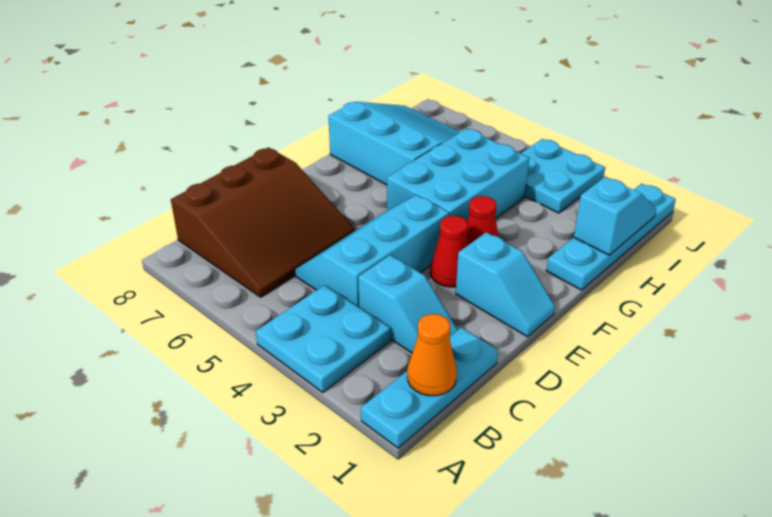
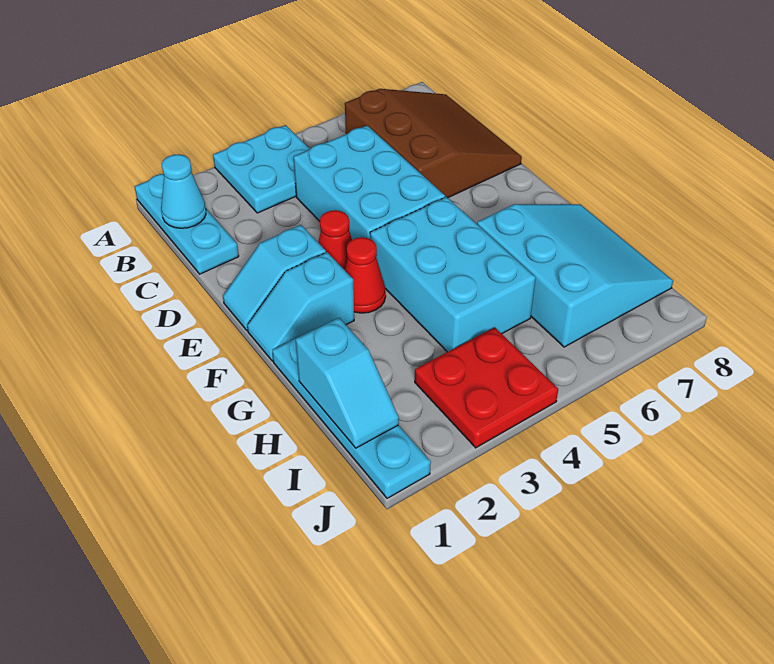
orange cone B1 level 2 -> cyan cone B1 level 2
brown slope B6:D8 level 1 top 8 -> brown slope B6:D8 level 1 top 6
cyan slope C2:C3 level 1 top 3 -> cyan slope F1:F2 level 1 top 2
cyan slope C4:E5 level 1 top 4 -> cyan brick C4:E5 level 1
cyan slope G6:I8 level 1 top G -> cyan slope G6:I8 level 1 top 6
cyan plate I3:J4 level 1 -> red plate I3:J4 level 1

